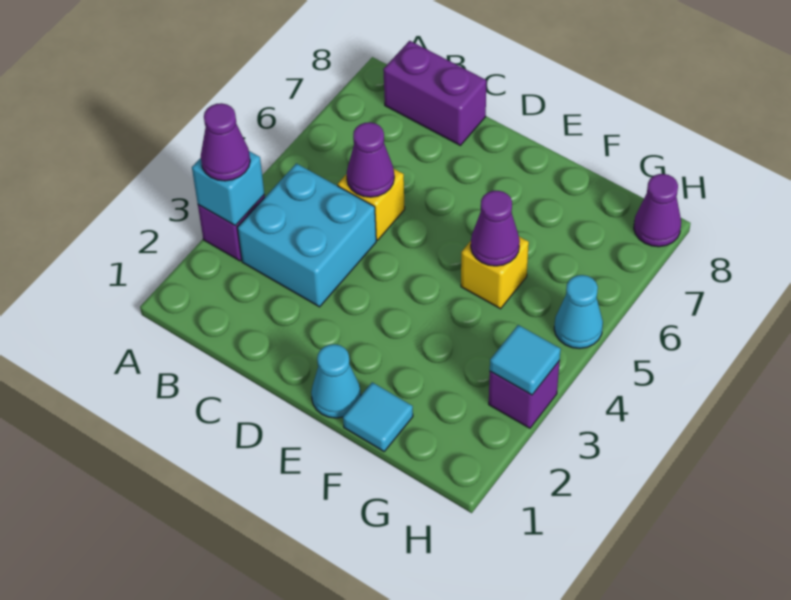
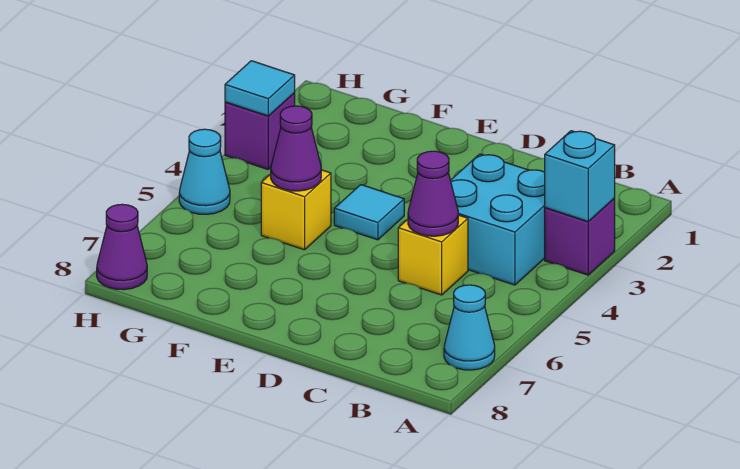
purple cone A3 level 3 -> none
purple brick B8:C8 level 1 -> none
cyan cone E1 level 1 -> cyan cone A7 level 1
cyan tile F1 level 1 -> cyan tile E4 level 1

